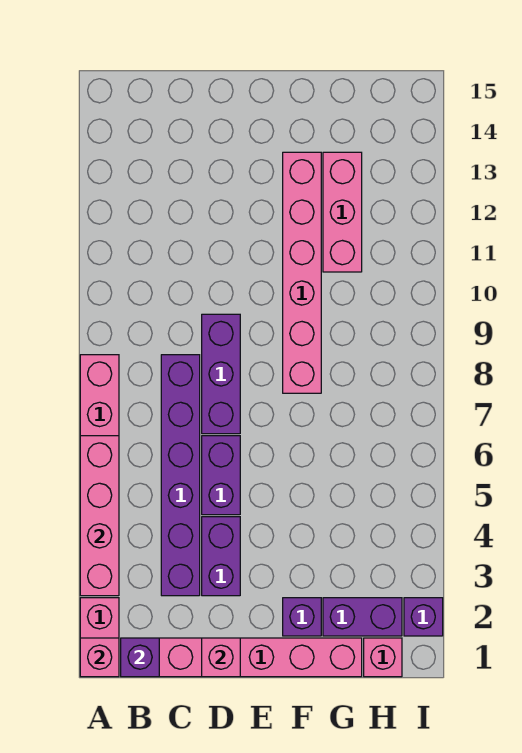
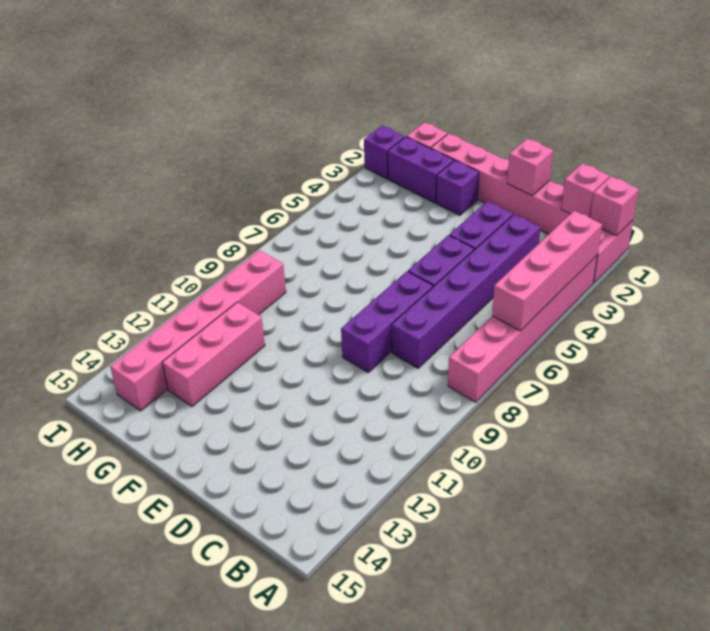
purple brick B1 level 2 -> pink brick B1 level 2
pink brick F8:F13 level 1 -> pink brick H9:H14 level 1

